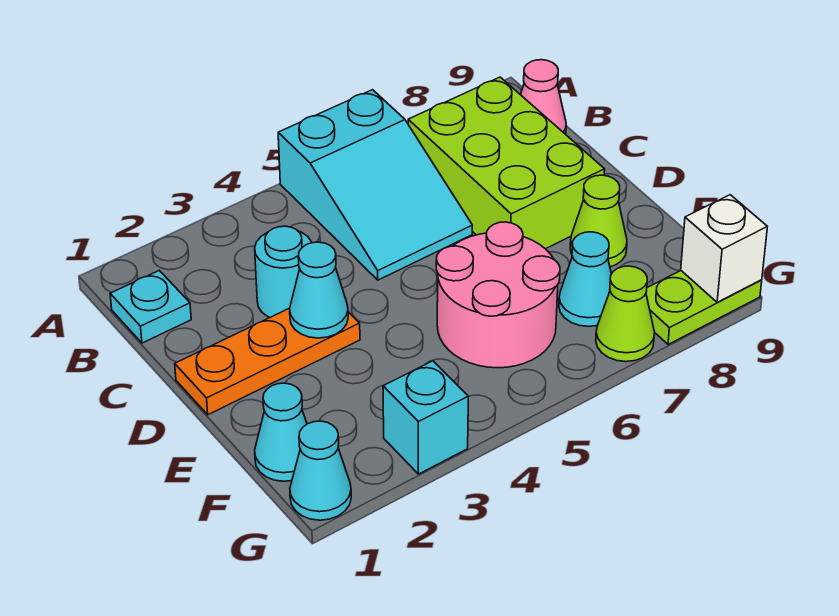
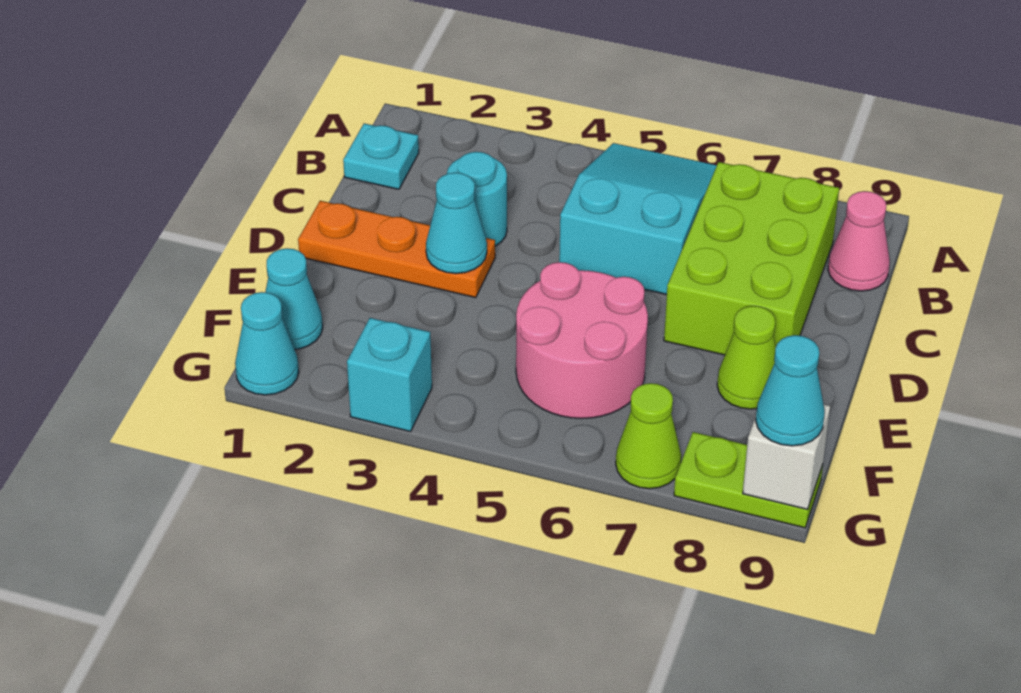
cyan slope A5:C6 level 1 top A -> cyan slope A5:C6 level 1 top C
cyan cone F7 level 1 -> cyan cone G9 level 3

